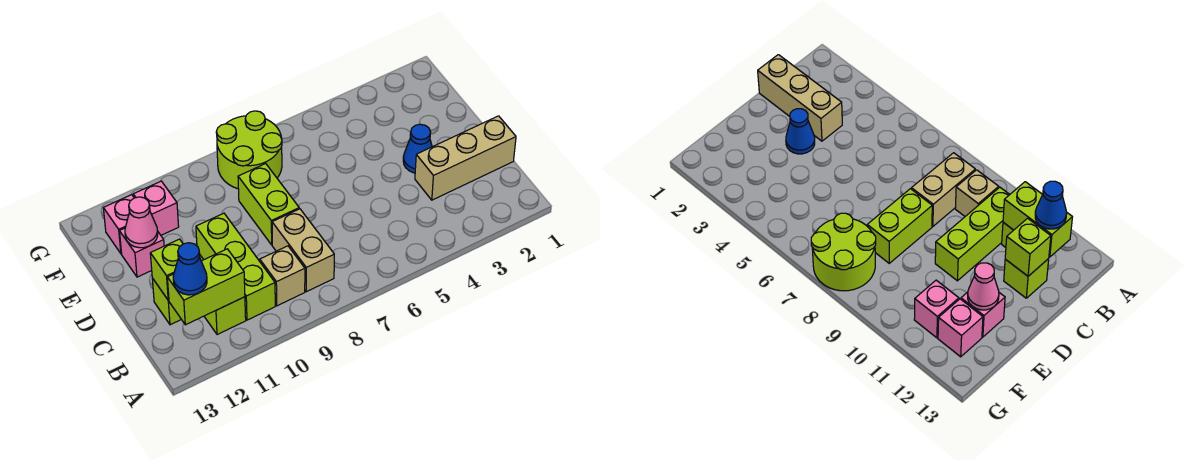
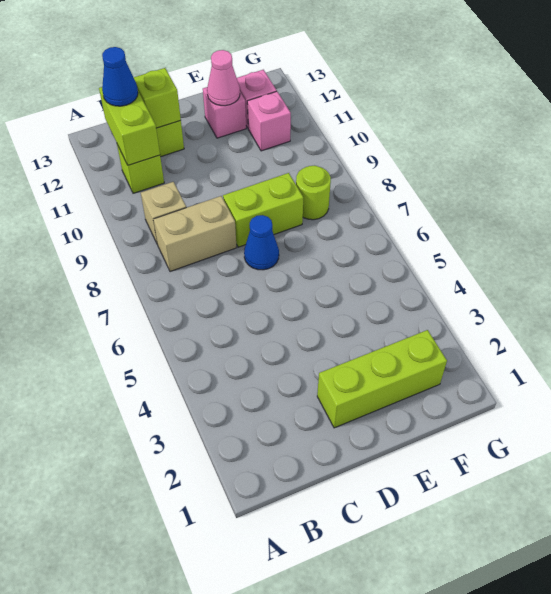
lime brick B10:D10 level 1 -> lime brick D2:F2 level 1
tan brick C1:C3 level 1 -> none
blue cone D3 level 1 -> blue cone D7 level 1
lime round brick F7:G8 level 1 -> lime round brick F8 level 1

